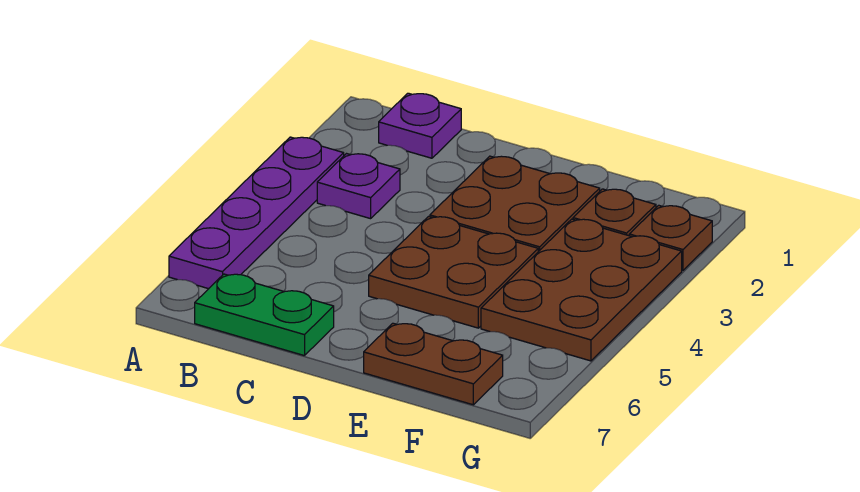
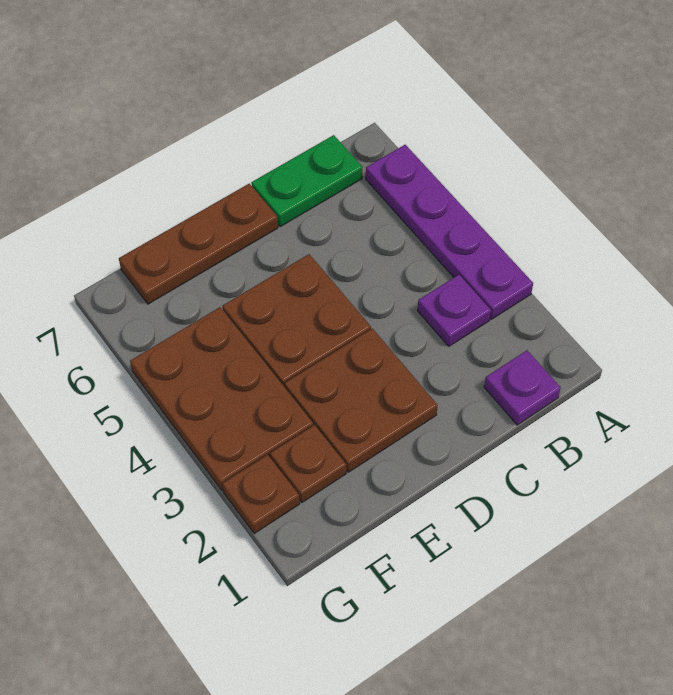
brown plate E7:F7 level 1 -> brown plate D7:F7 level 1

